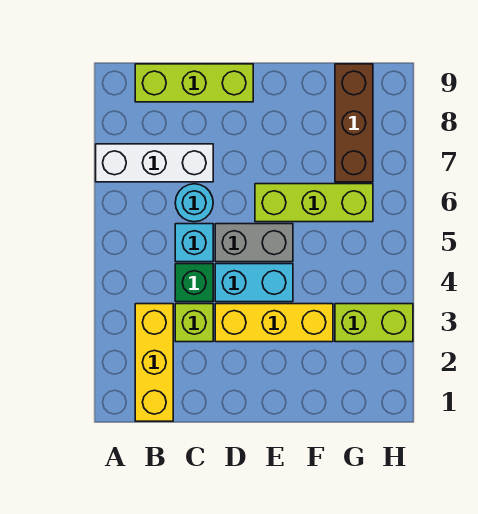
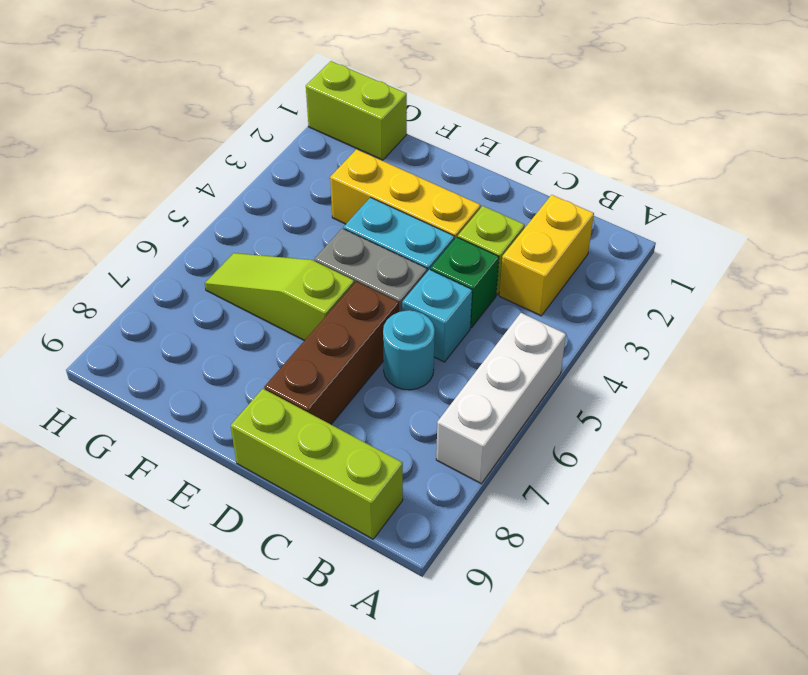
white brick A7:C7 level 1 -> white brick A5:A7 level 1
yellow brick B1:B3 level 1 -> yellow brick B2:B3 level 1
lime brick E6:G6 level 1 -> lime slope E6:G6 level 1 top E
lime brick G3:H3 level 1 -> lime brick G1:H1 level 1
brown brick G7:G9 level 1 -> brown brick D6:D8 level 1

